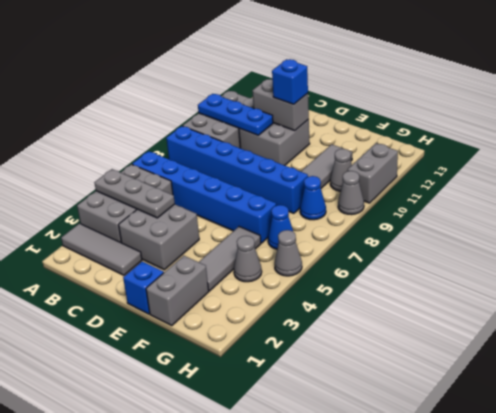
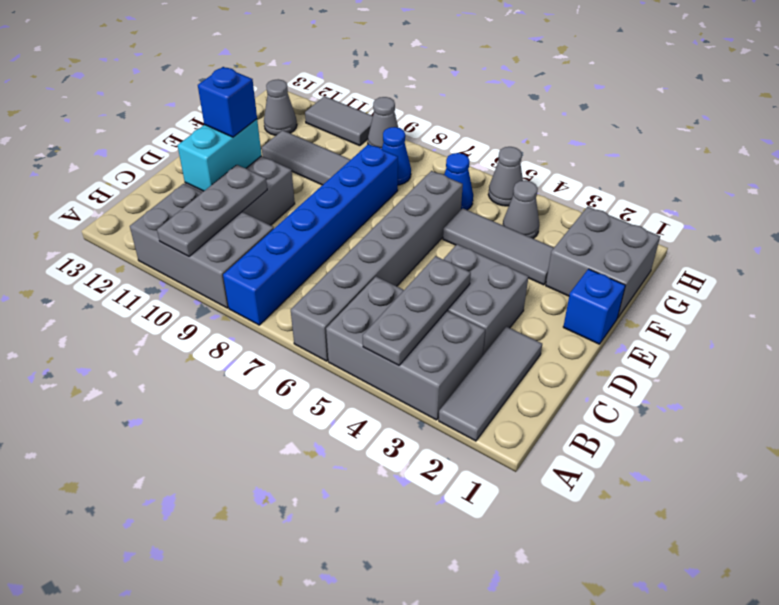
blue brick A6:F6 level 1 -> grey brick A6:F6 level 1
blue plate A10:C10 level 2 -> grey plate A10:C10 level 2
grey brick C11:D11 level 2 -> cyan brick C11:D11 level 2
grey brick F1:F2 level 1 -> grey brick F1:G2 level 1
grey cone G10 level 1 -> grey cone G12 level 1
grey brick H10:H11 level 1 -> grey tile H10:H11 level 1

